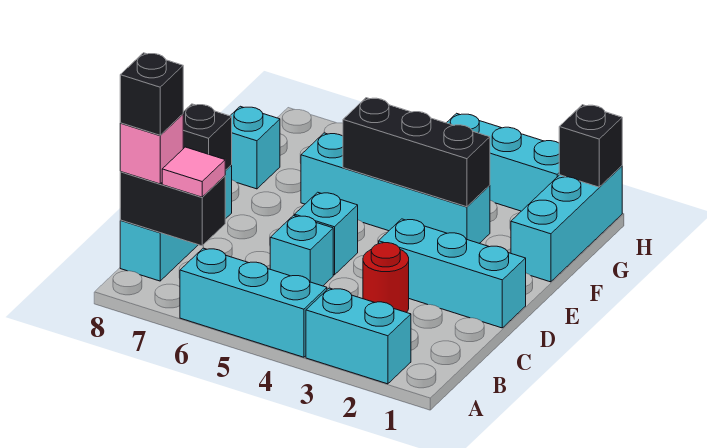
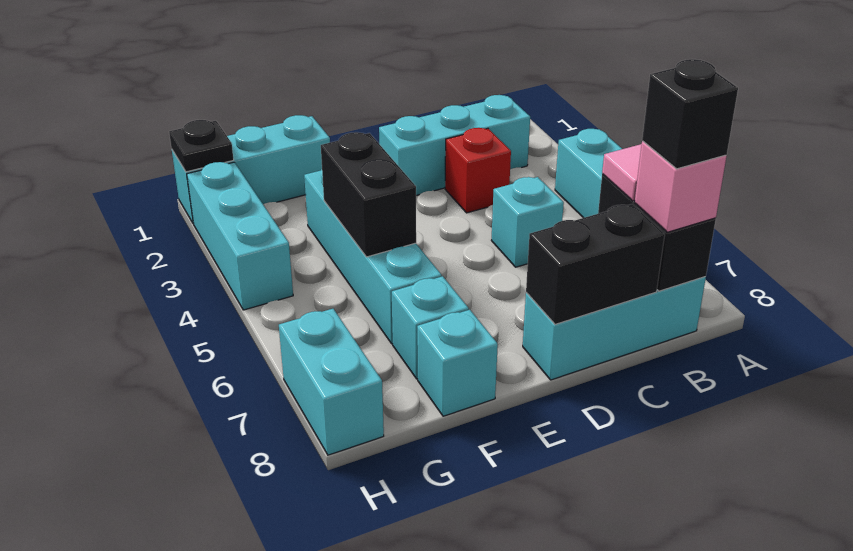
cyan brick A2:A3 level 1 -> cyan brick H7:H8 level 1
red round brick C3 level 1 -> red brick C3 level 1
cyan brick D1:D3 level 1 -> cyan brick B2:D2 level 1
cyan brick D5 level 1 -> cyan brick F7 level 1
black brick D8 level 2 -> black brick C8:D8 level 2
black brick F3:F5 level 2 -> black brick F4:F5 level 2
black brick H1 level 2 -> black plate H1 level 2

